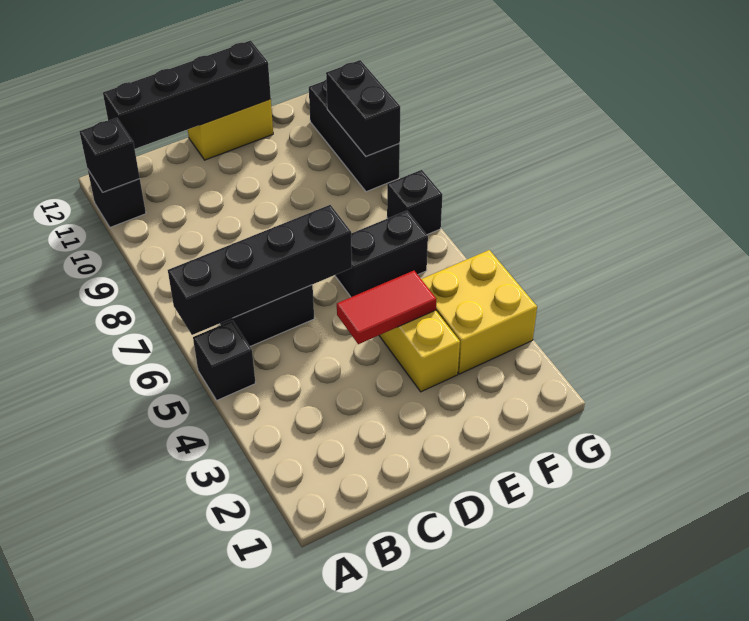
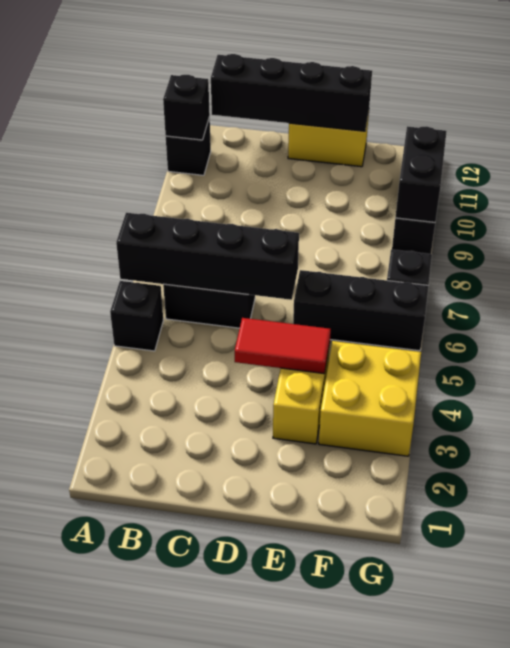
black brick E6:F6 level 1 -> black brick E6:G6 level 1

